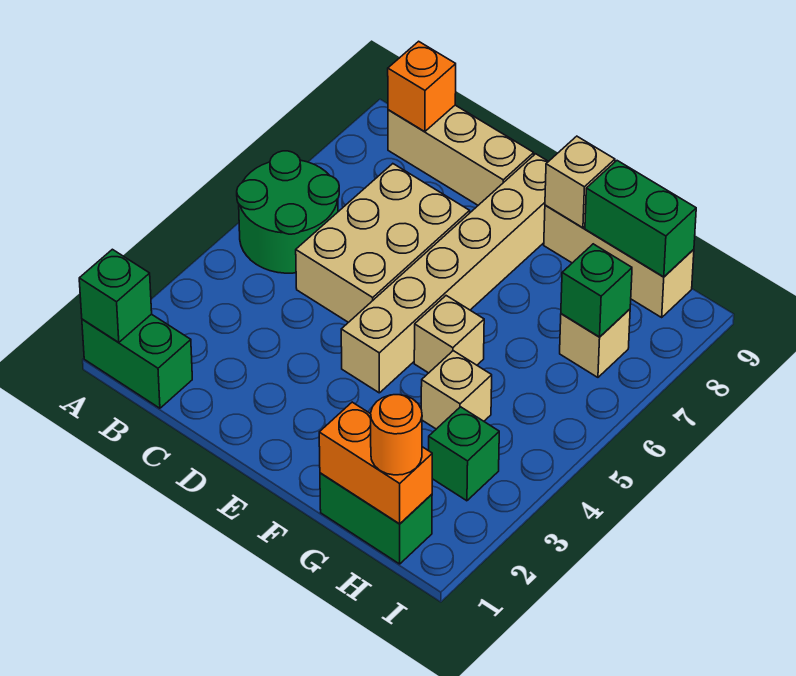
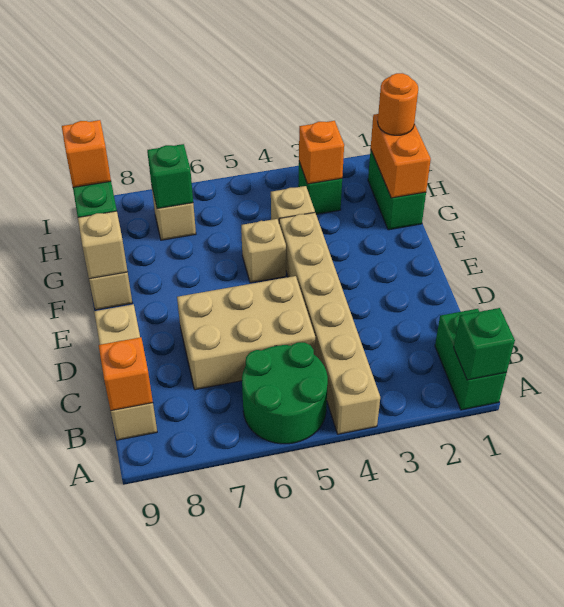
tan brick E4:E9 level 1 -> tan brick A4:F4 level 1
none -> orange brick H3 level 2
none -> orange brick H9 level 3

